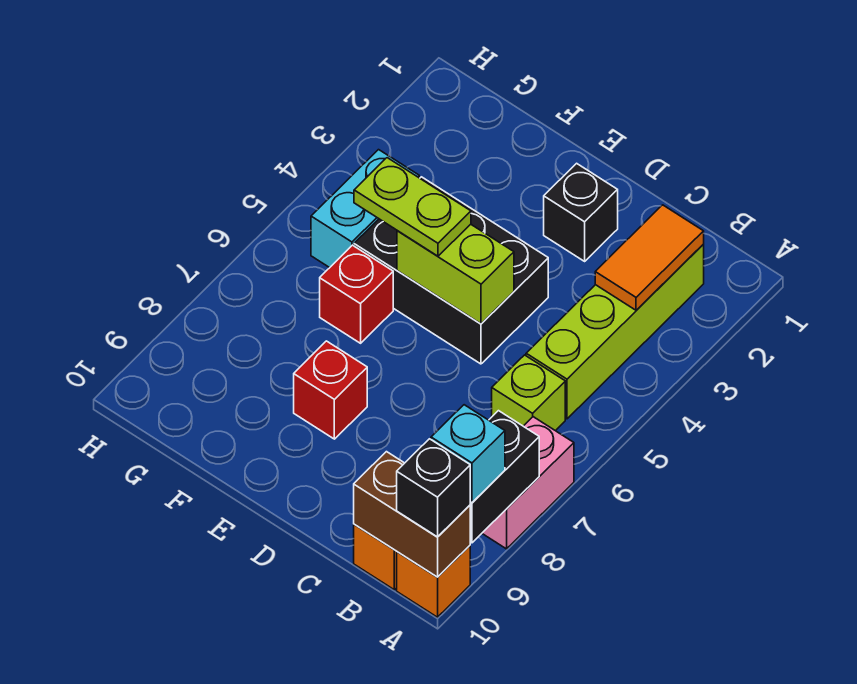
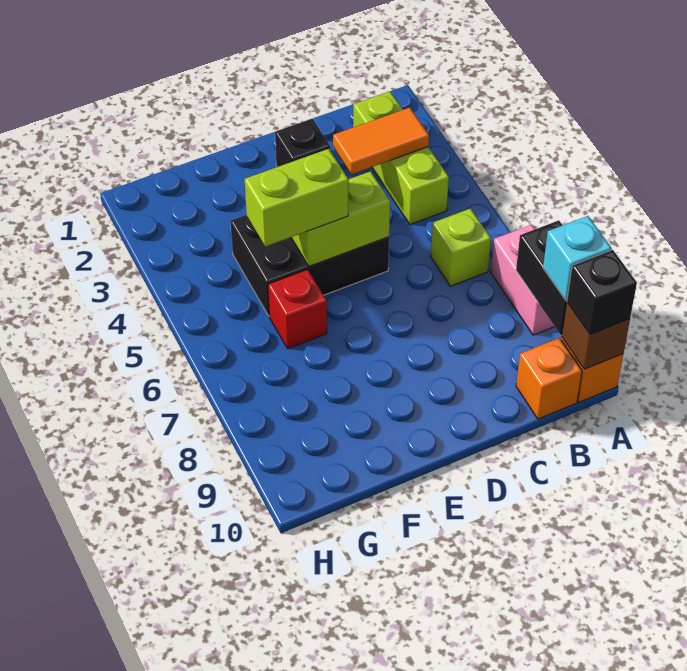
brown brick A10:B10 level 2 -> brown brick A10 level 2
lime brick B2:B5 level 1 -> lime brick B2:B4 level 1
orange tile B2:B3 level 2 -> orange tile B3:C3 level 2
lime plate E5:F5 level 3 -> lime brick E5:F5 level 3
red brick E8 level 1 -> none
cyan brick G4:G5 level 1 -> none

